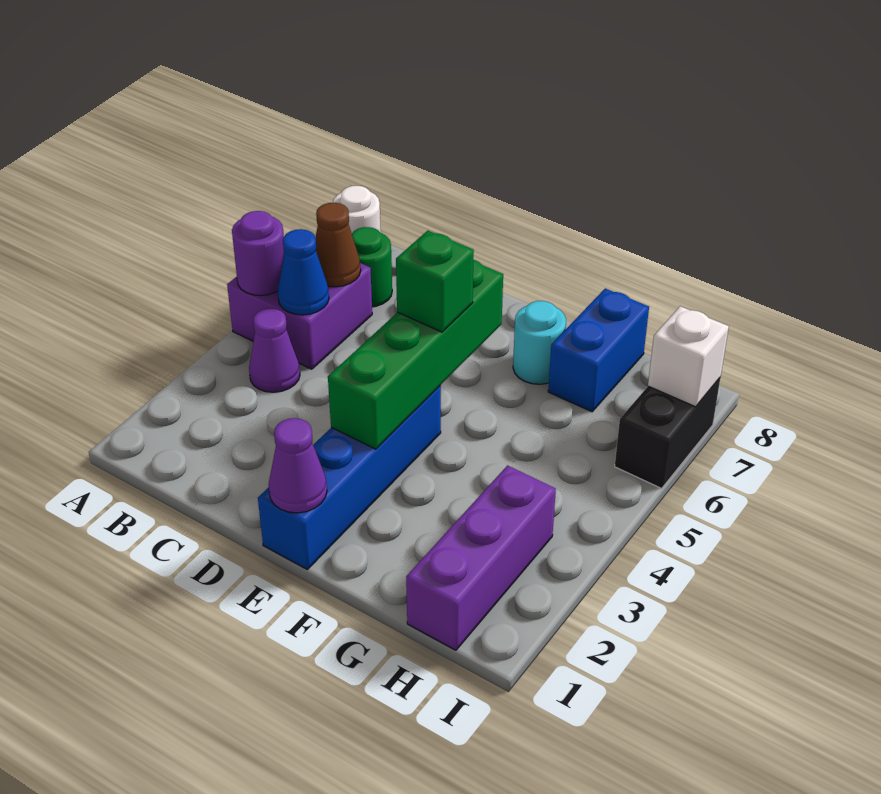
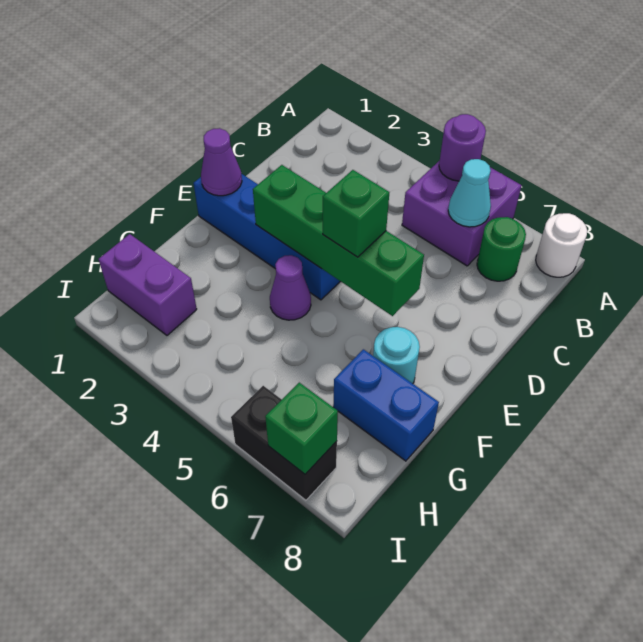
purple cone B4 level 1 -> purple cone F4 level 1
blue cone B5 level 2 -> none
brown cone B6 level 2 -> cyan cone B6 level 2
purple brick H1:H3 level 1 -> purple brick H1:H2 level 1
white brick I7 level 2 -> green brick I7 level 2

